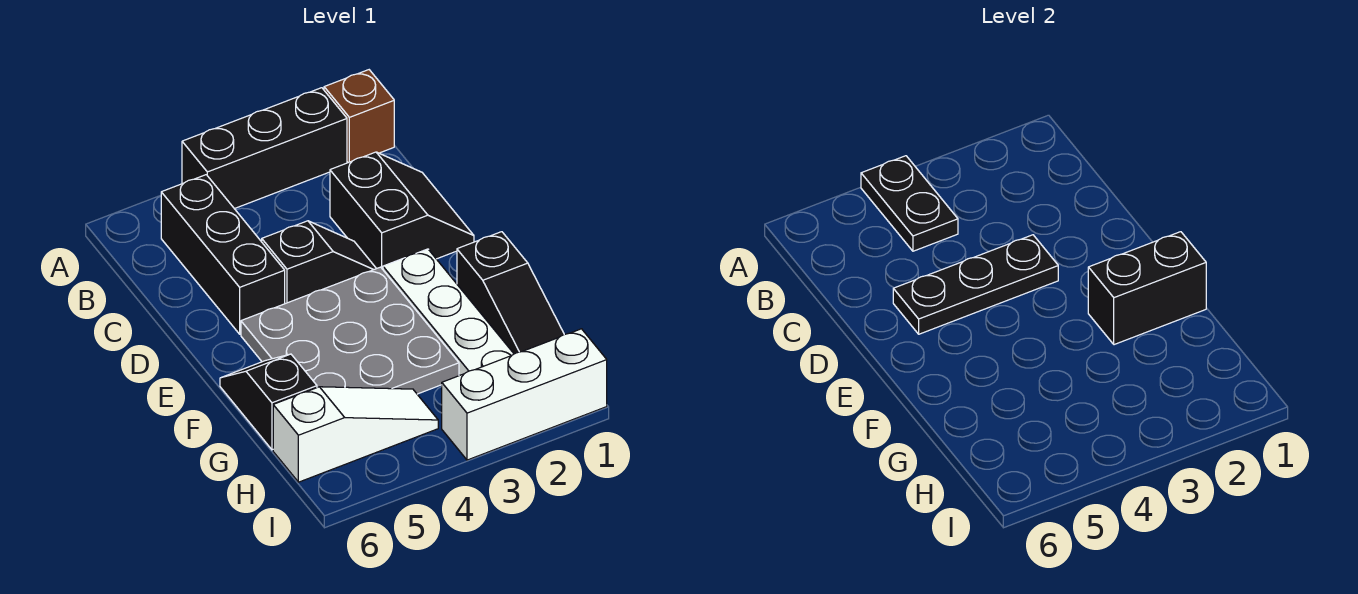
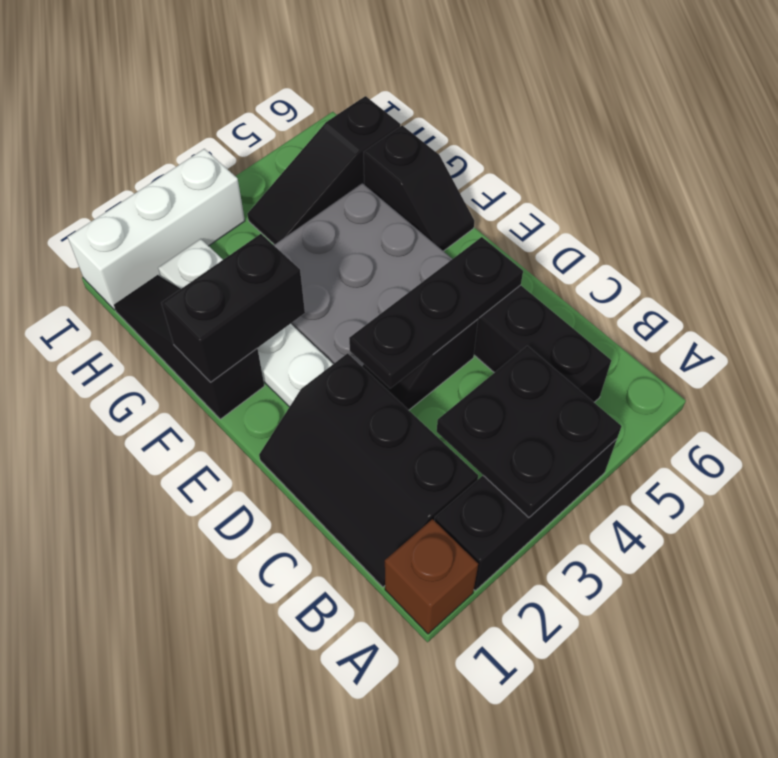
black plate A4:B4 level 2 -> black plate A3:B4 level 2
black slope C1:D2 level 1 top 2 -> black slope B1:D2 level 1 top 2
white slope H4:H6 level 1 top 6 -> black slope H4:H6 level 1 top 6

